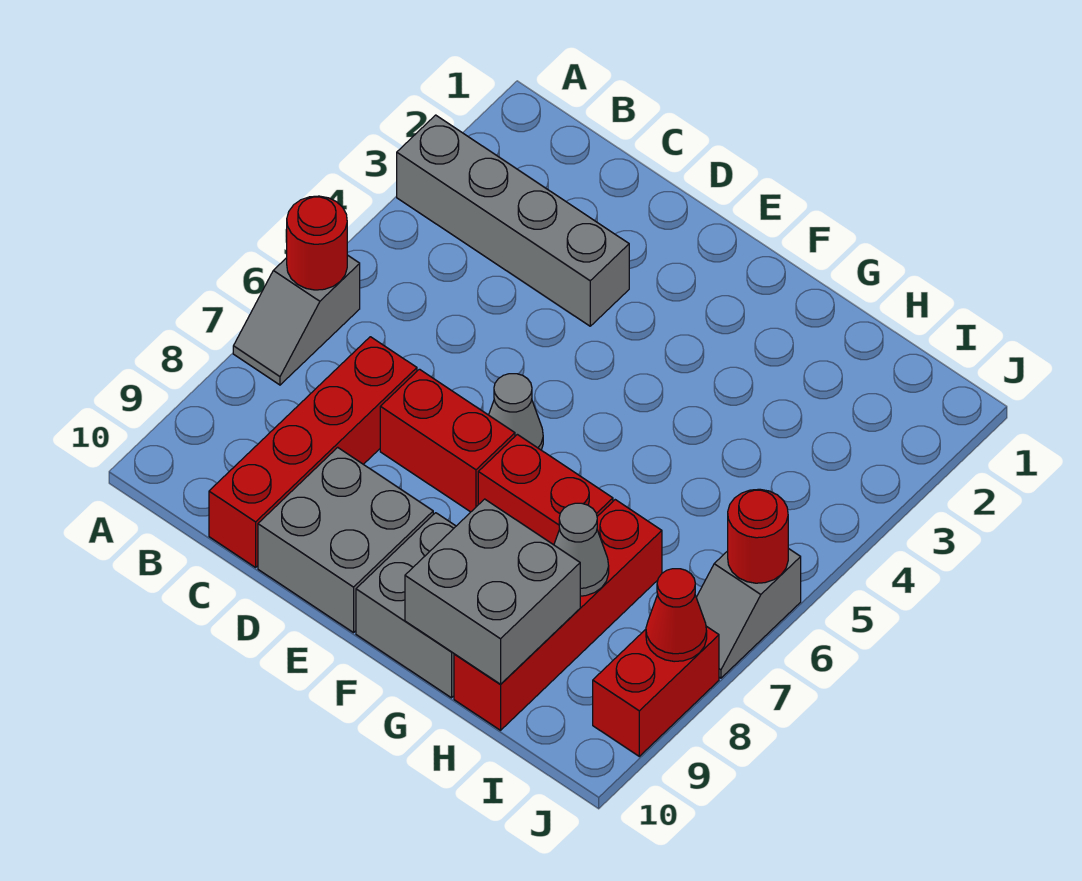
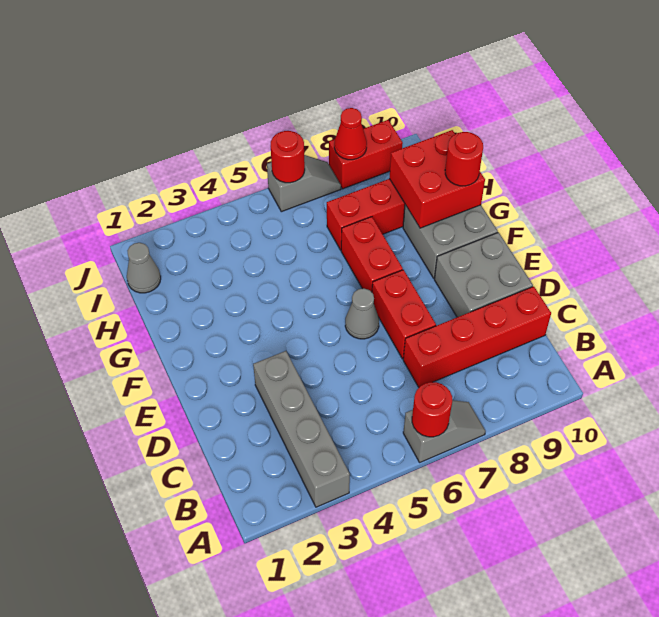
grey brick G9:H10 level 2 -> red brick G9:H10 level 2
none -> red round brick G10 level 3
grey cone H8 level 2 -> grey cone I1 level 1

